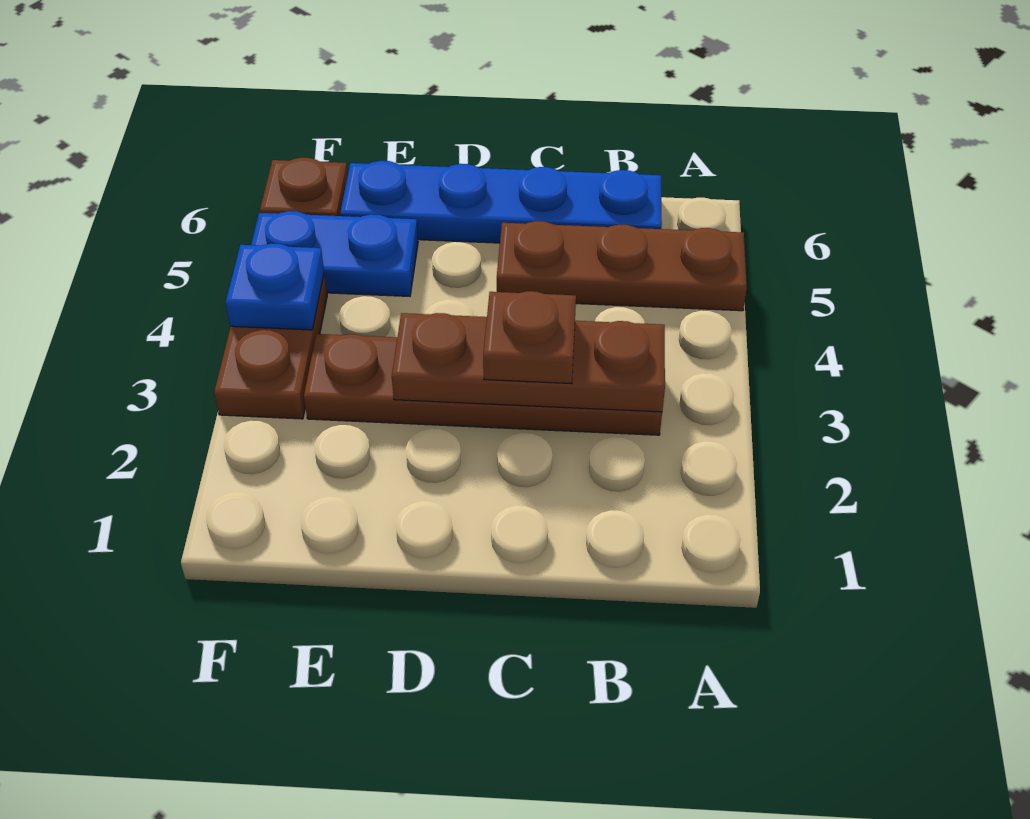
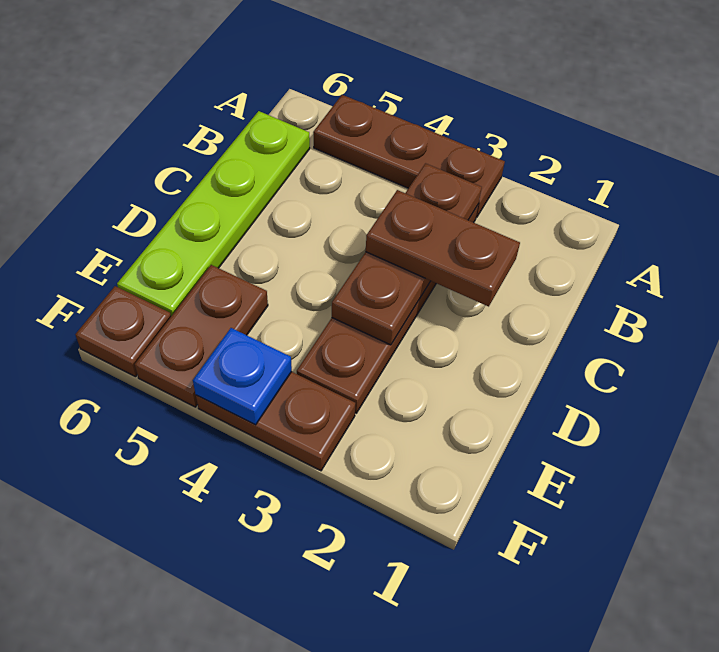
brown plate A5:C5 level 1 -> brown plate A3:A5 level 1
blue plate B6:E6 level 1 -> lime plate B6:E6 level 1
brown plate C3 level 3 -> brown plate C2:C3 level 3
blue plate E5:F5 level 1 -> brown plate E5:F5 level 1

